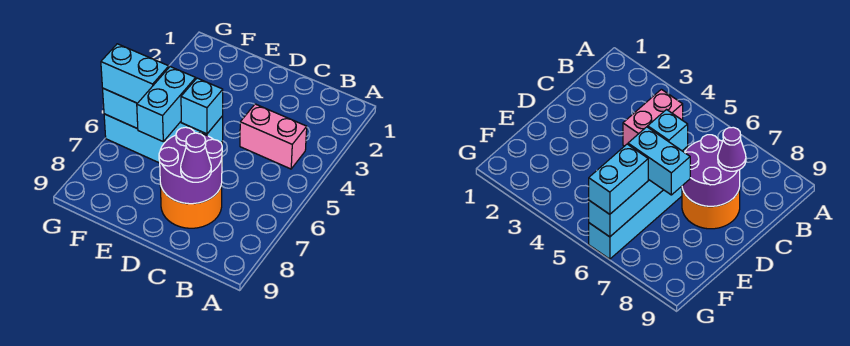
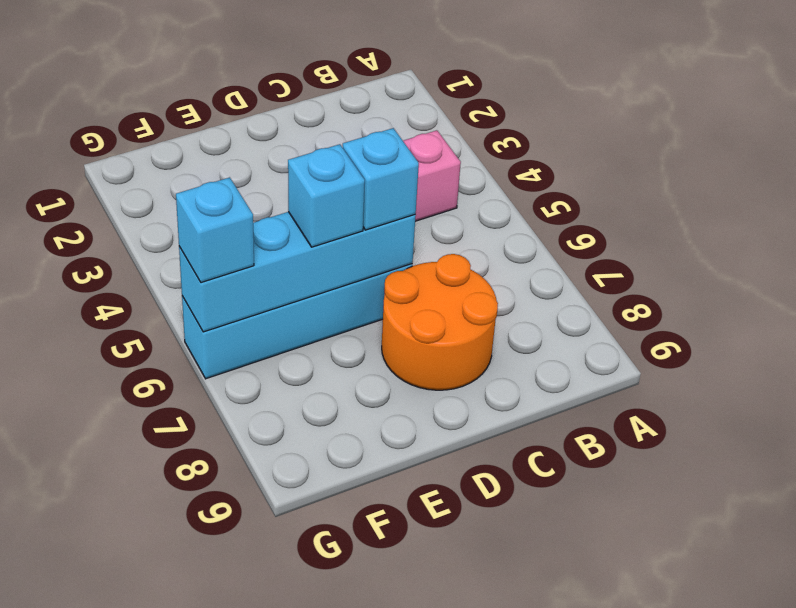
purple round brick C7:D8 level 2 -> none
purple cone C8 level 3 -> none
cyan brick E6:E7 level 3 -> cyan brick E6 level 3
cyan brick F6:G6 level 3 -> cyan brick G6 level 3

